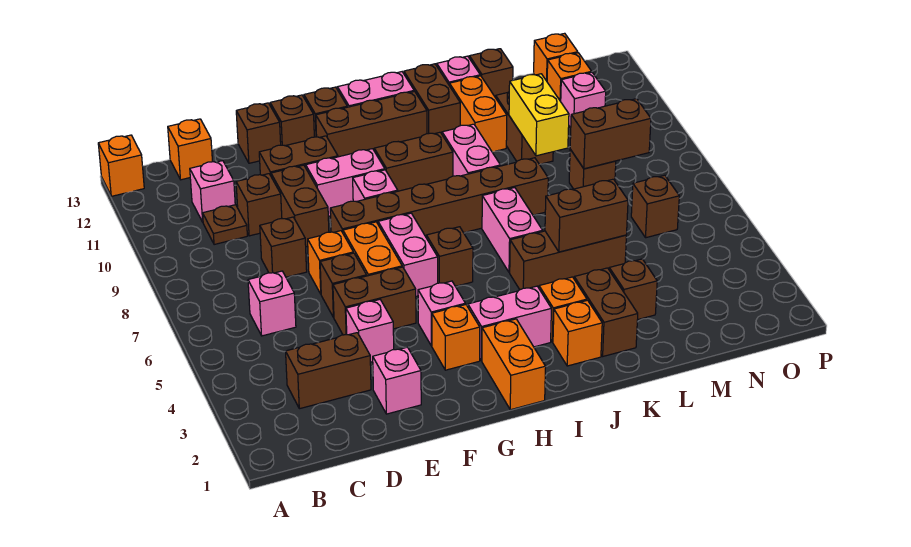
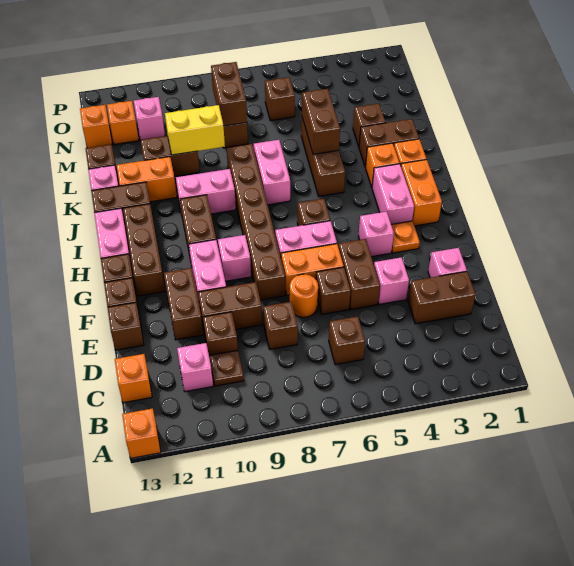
brown brick C3:D3 level 1 -> brown brick D2:D3 level 1
pink brick C6 level 1 -> brown brick C6 level 1
orange brick E7 level 1 -> orange round brick E7 level 1
orange brick G3 level 1 -> orange plate G3 level 1
orange brick H1:H2 level 1 -> orange brick H2:I2 level 1
pink brick J6:J7 level 1 -> pink brick J7:K7 level 1

